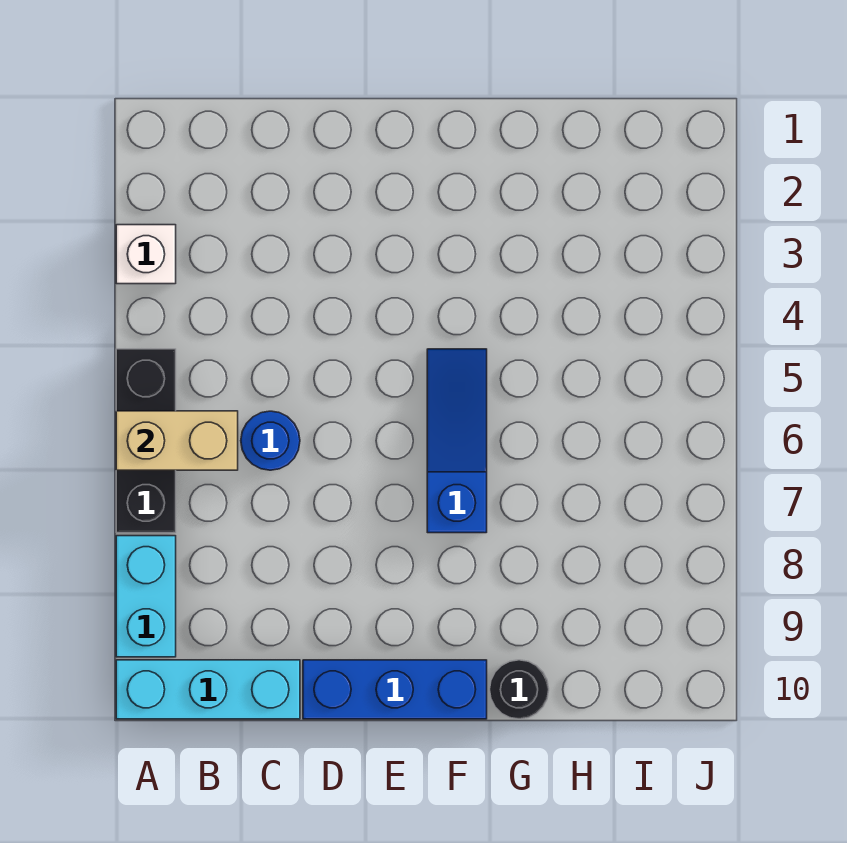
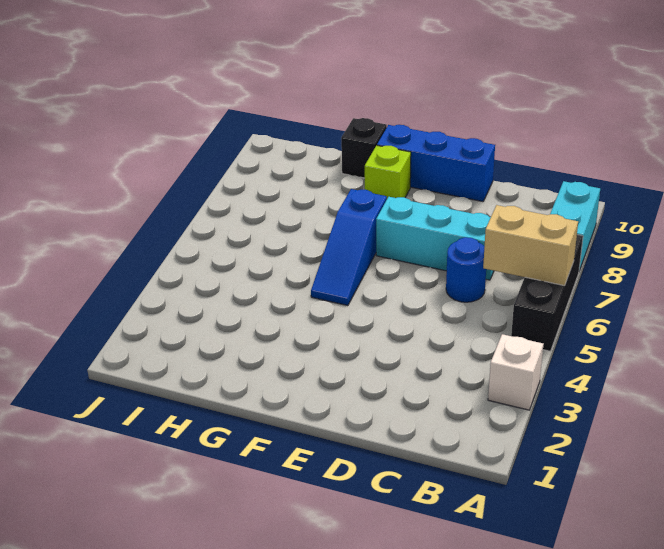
cyan brick A10:C10 level 1 -> cyan brick C7:E7 level 1
none -> lime brick F9 level 1
black round brick G10 level 1 -> black brick G10 level 1

